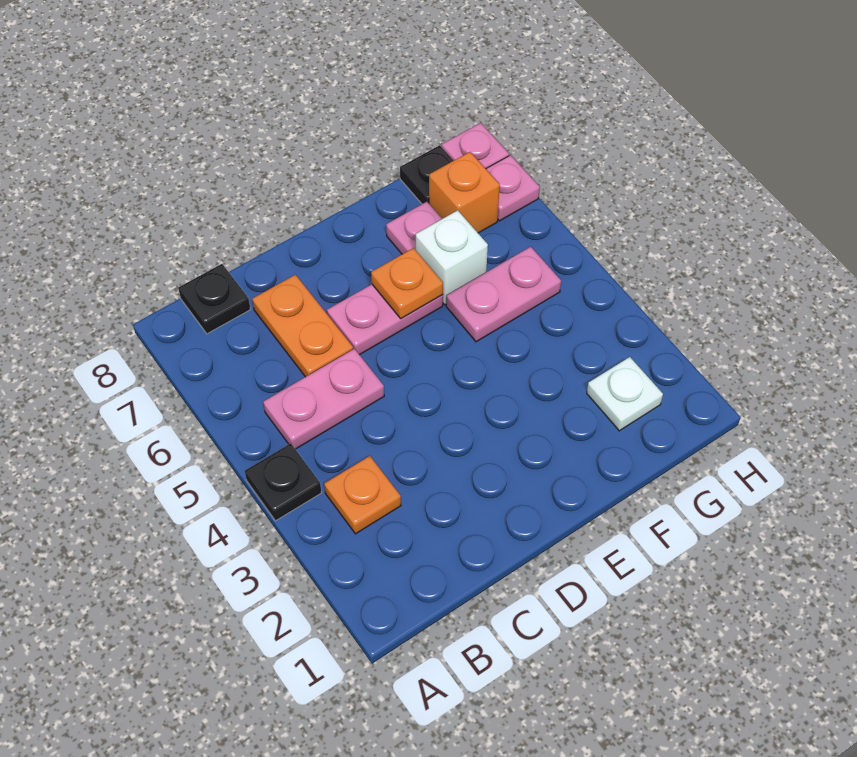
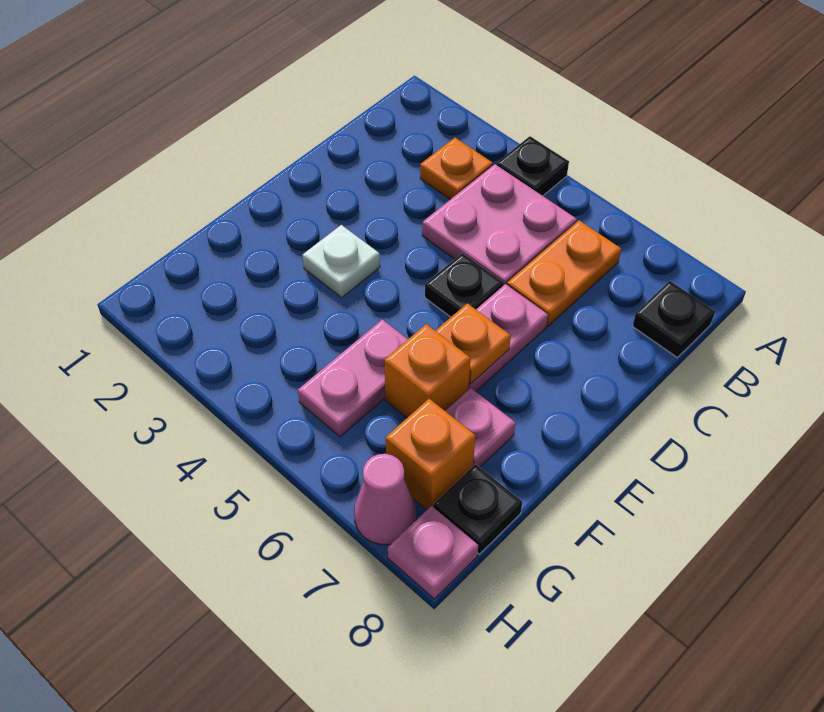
pink plate B5:C5 level 1 -> pink plate B4:C5 level 1
orange plate C6:C7 level 1 -> orange plate B6:C6 level 1
none -> black plate D5 level 1
white brick F6 level 1 -> orange brick F6 level 1
white plate G2 level 1 -> white plate E3 level 1
pink plate H7 level 1 -> pink cone H7 level 1

